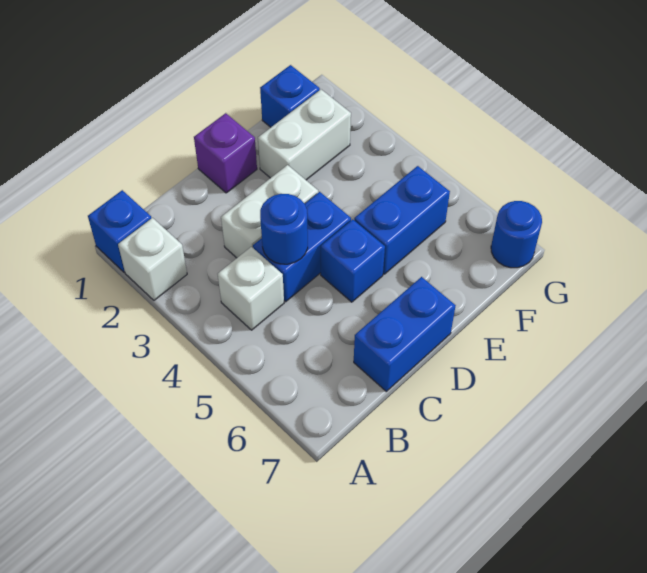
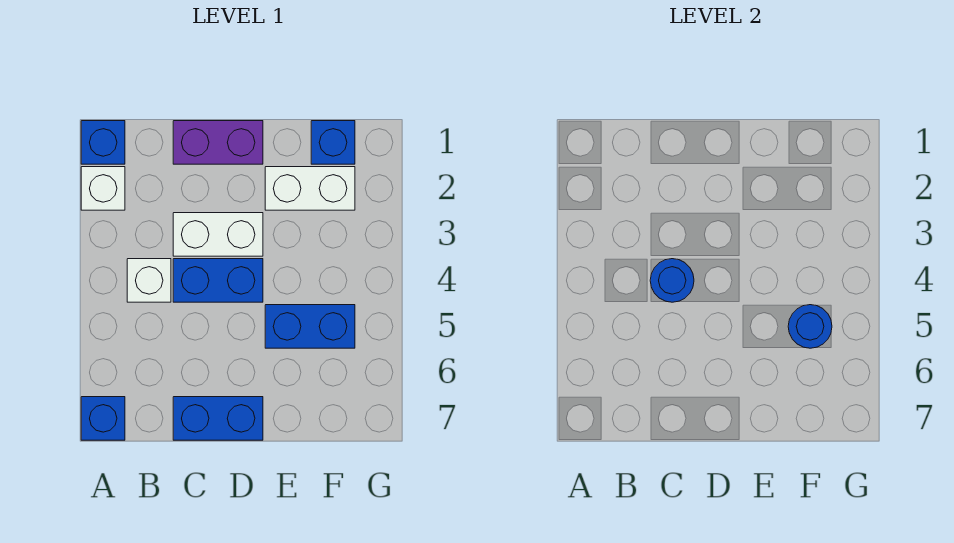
purple brick D1 level 1 -> purple brick C1:D1 level 1
blue brick D5 level 1 -> blue brick A7 level 1
blue round brick G7 level 1 -> blue round brick F5 level 2

